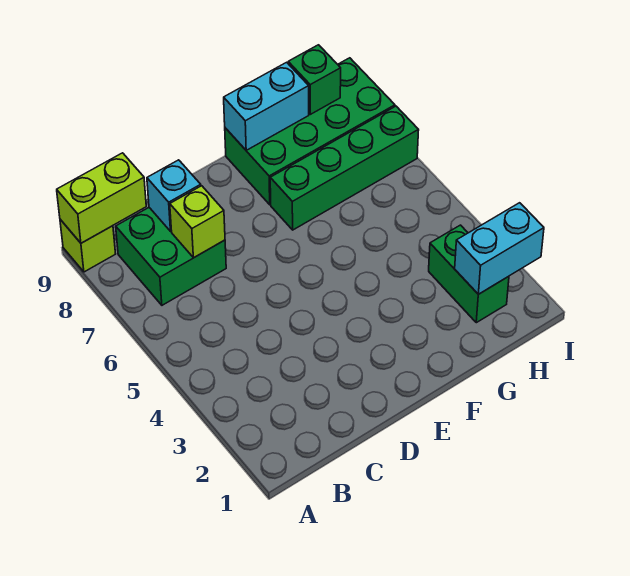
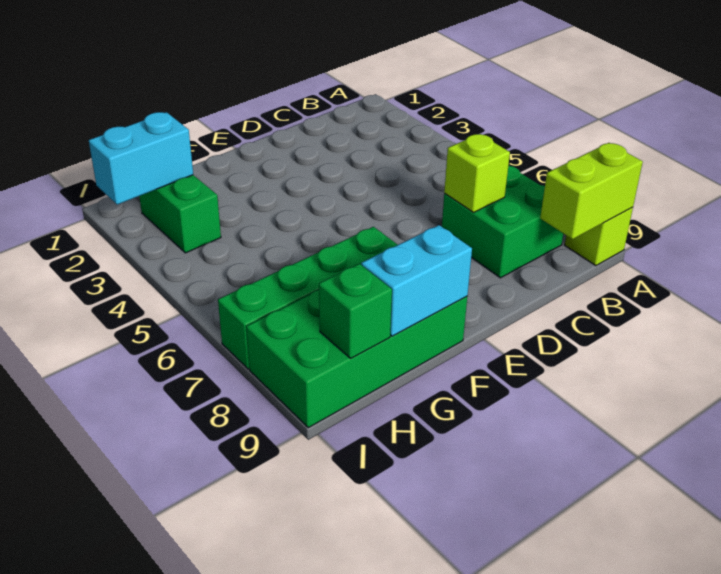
cyan brick C8 level 2 -> none

